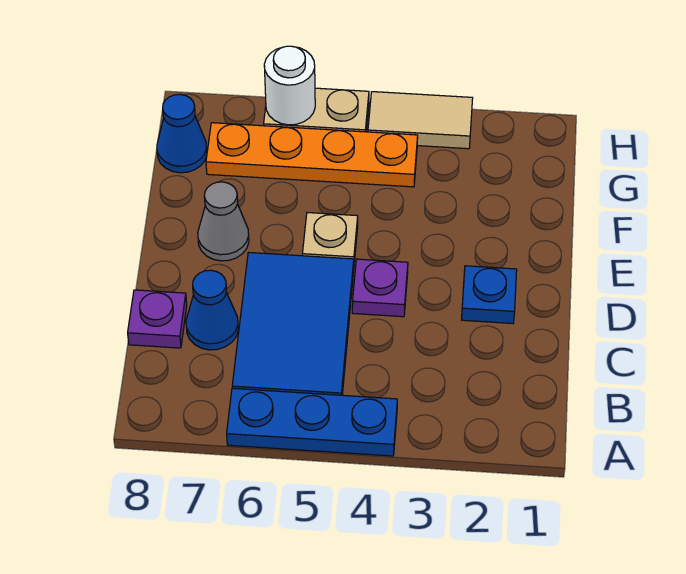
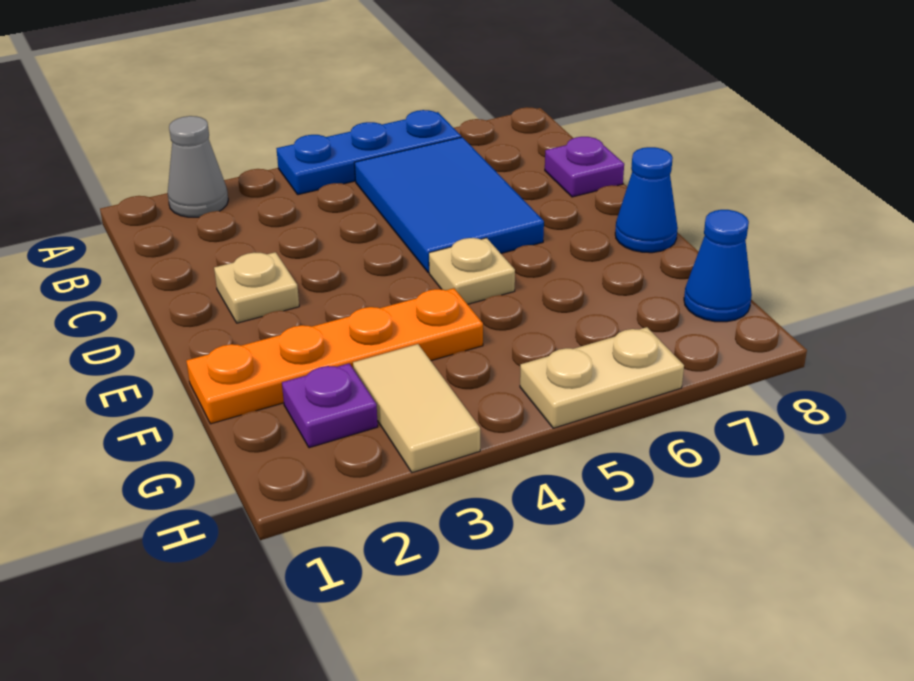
blue cone C7 level 1 -> blue cone E8 level 1
blue plate D2 level 1 -> tan plate D2 level 1
purple plate D4 level 1 -> purple plate G2 level 1
grey cone E7 level 1 -> grey cone A2 level 1
orange plate G4:G7 level 1 -> orange plate F1:F4 level 1
tan tile H3:H4 level 1 -> tan tile G3:H3 level 1
white round brick H6 level 2 -> none

